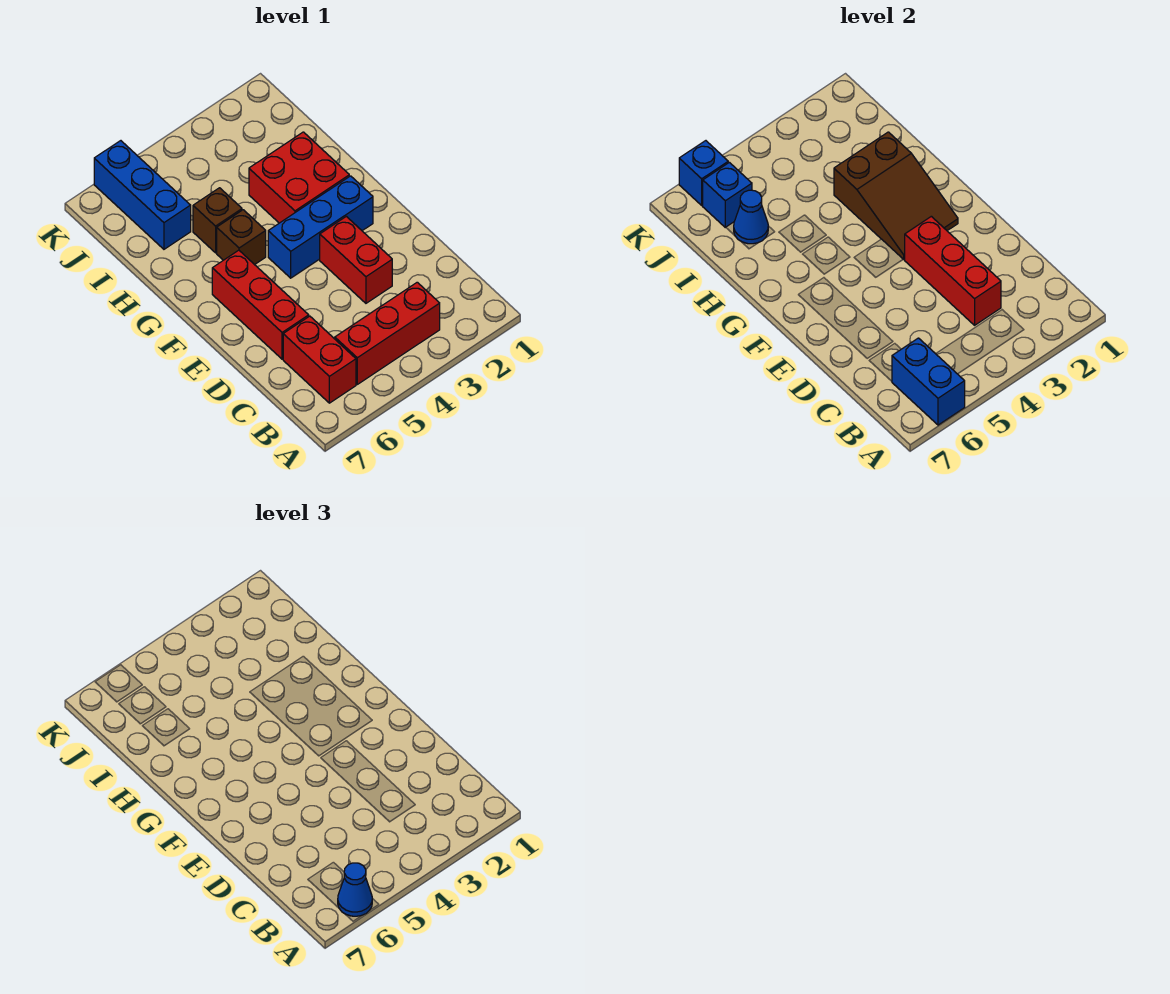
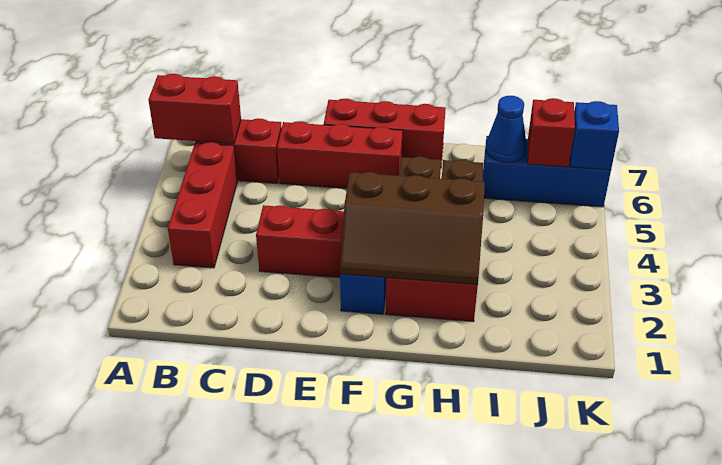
blue brick A6:B6 level 2 -> red brick A6:B6 level 2
blue cone A6 level 3 -> none
red brick C3:E3 level 2 -> red brick E7:G7 level 1
brown slope F2:H3 level 2 top H -> brown slope F2:H3 level 2 top 3
blue brick J6 level 2 -> red brick J6 level 2

